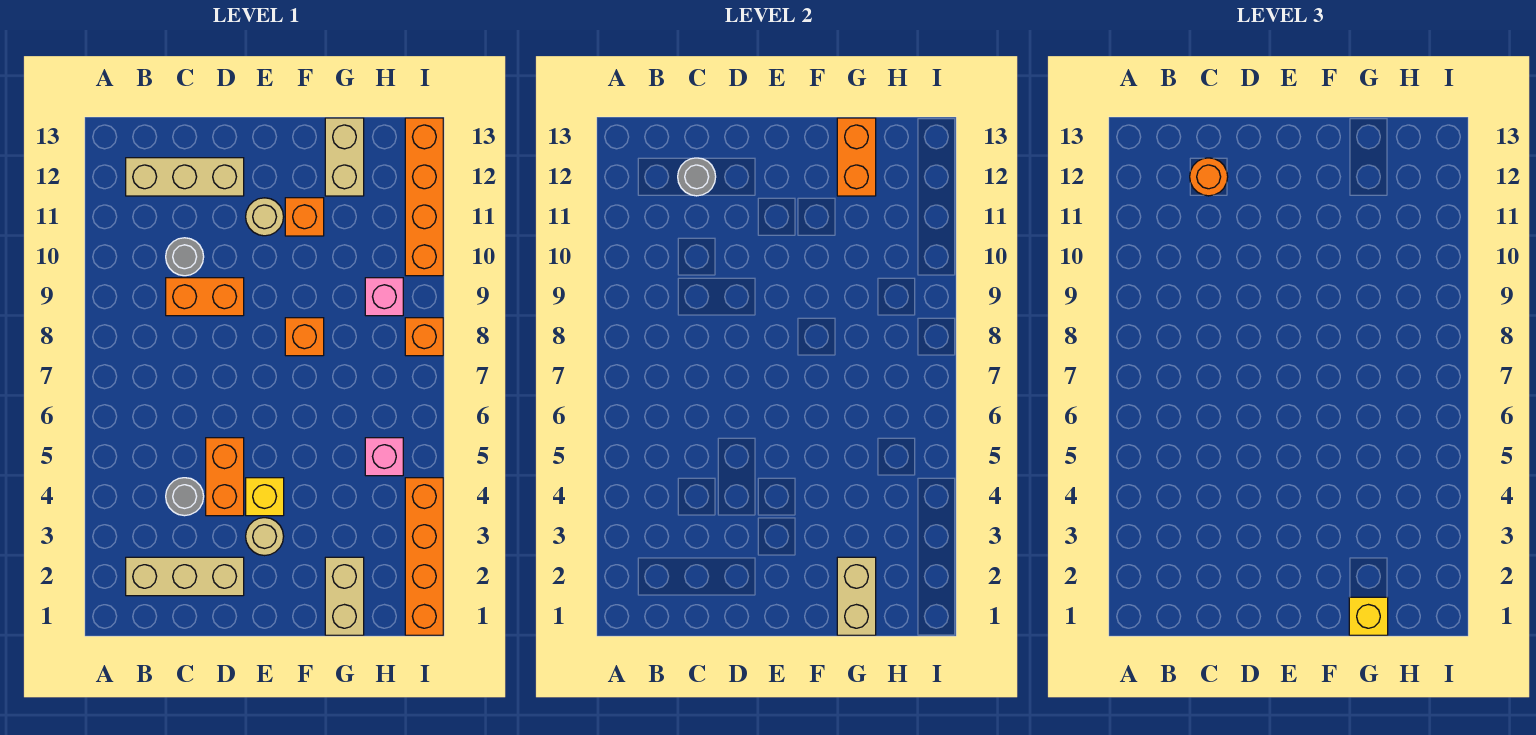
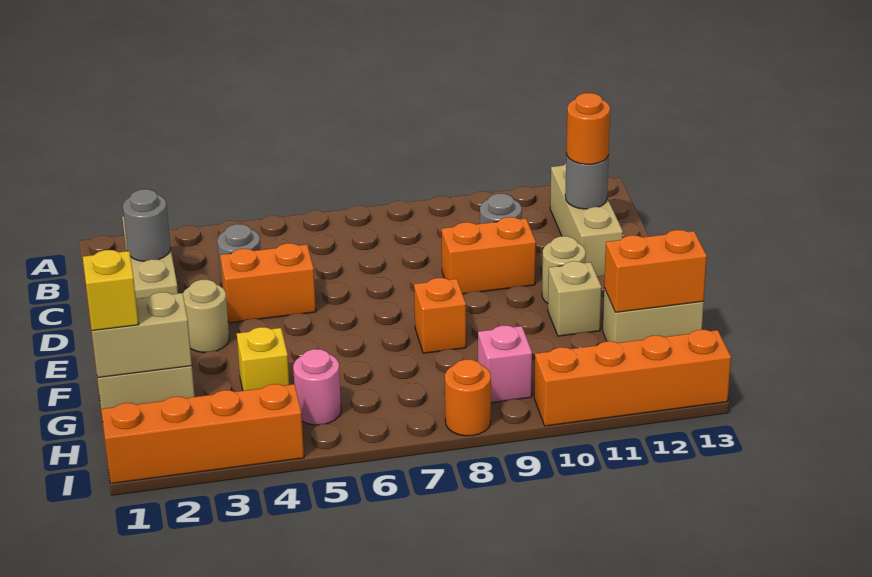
none -> grey round brick C2 level 2
orange brick C9:D9 level 1 -> orange brick D9:D10 level 1
yellow brick E4 level 1 -> yellow brick G4 level 1
orange brick F11 level 1 -> tan brick F11 level 1
pink brick H5 level 1 -> pink round brick H5 level 1
orange brick I8 level 1 -> orange round brick I8 level 1

